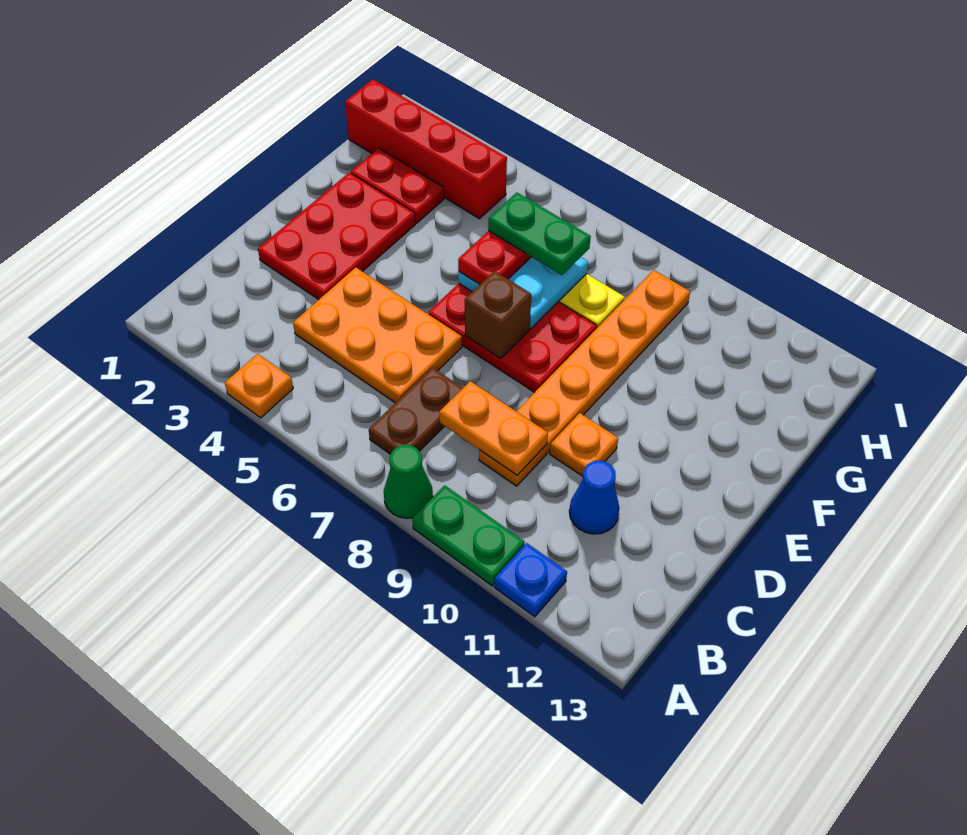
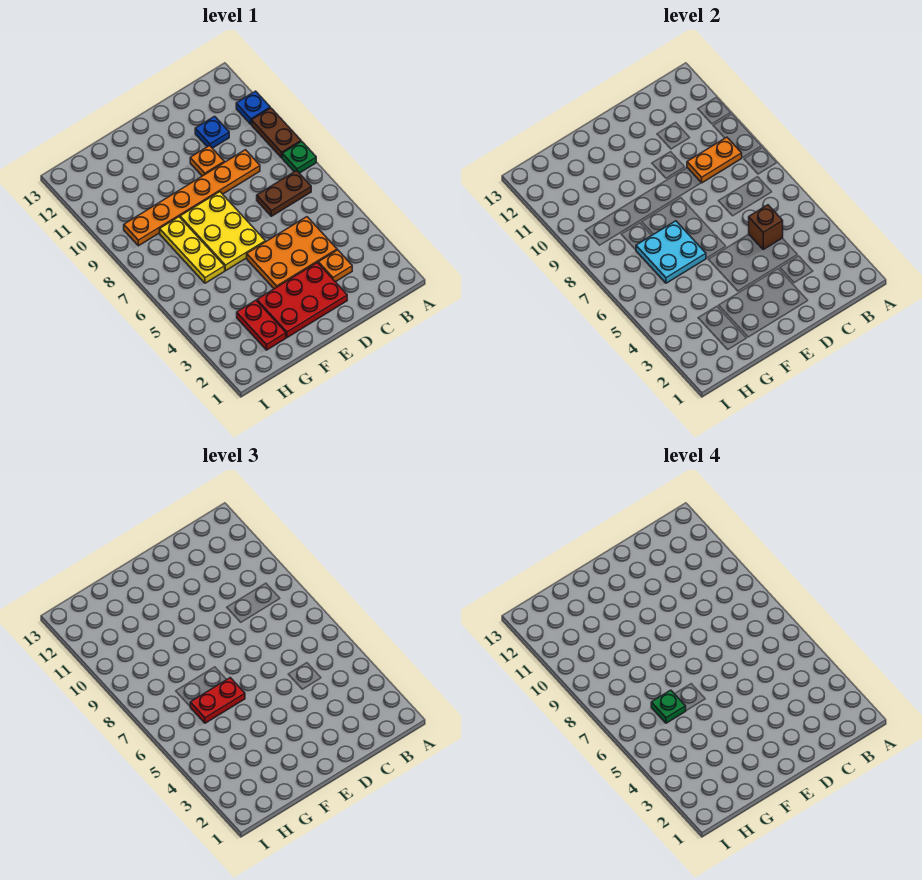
orange plate A4 level 1 -> orange plate C3 level 1
green cone A8 level 1 -> green plate A8 level 1
green plate A9:A10 level 1 -> brown plate A9:A10 level 1
orange plate C4:D6 level 1 -> orange plate C4:E5 level 1
orange plate C8:C9 level 2 -> orange plate B9:C9 level 2
blue cone C11 level 1 -> blue plate C11 level 1
red plate E6:F8 level 1 -> yellow plate E6:F8 level 1
brown brick E7 level 2 -> brown brick C5 level 2
green plate G6:G7 level 4 -> green plate G6 level 4
red brick H1:H4 level 1 -> none

